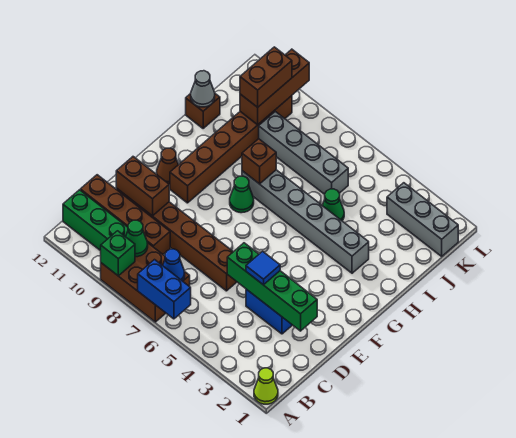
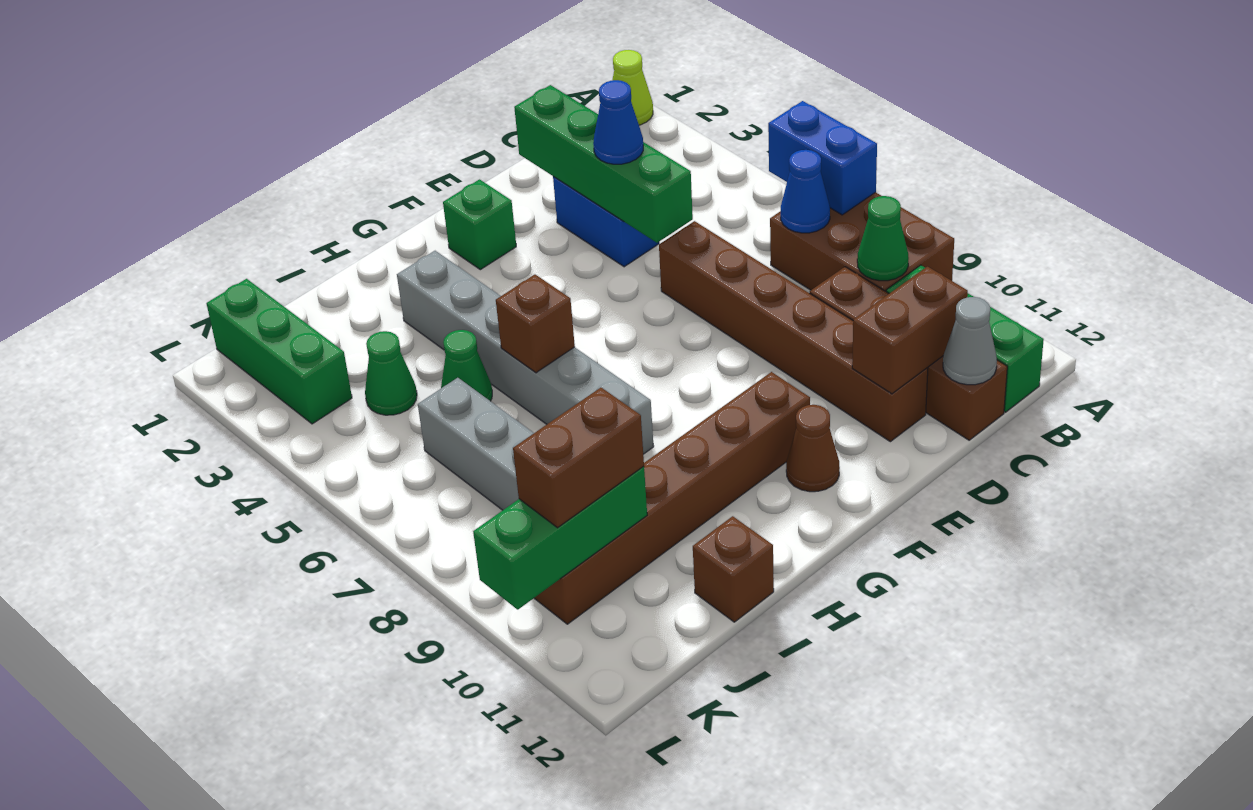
green brick A9 level 2 -> green brick F2 level 1
blue tile D4 level 3 -> blue cone D4 level 3
brown brick D10:D11 level 2 -> brown brick C11:D11 level 2
green cone G8 level 1 -> green cone J4 level 1
brown brick H8 level 2 -> brown brick H6 level 2
grey cone I12 level 2 -> grey cone C12 level 2
brown brick J10:L10 level 2 -> green brick J10:L10 level 2
grey brick K1:K3 level 1 -> green brick K1:K3 level 1

